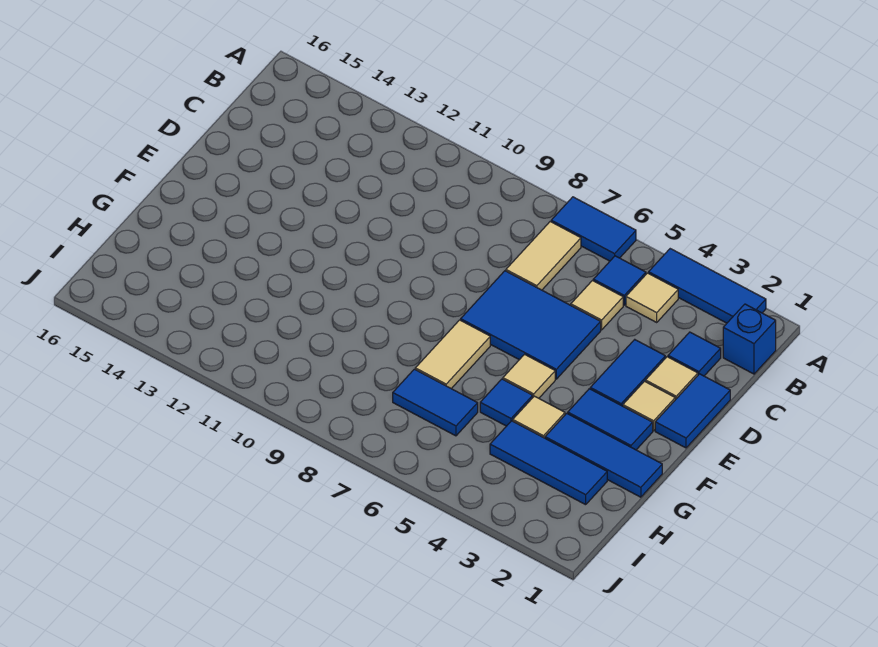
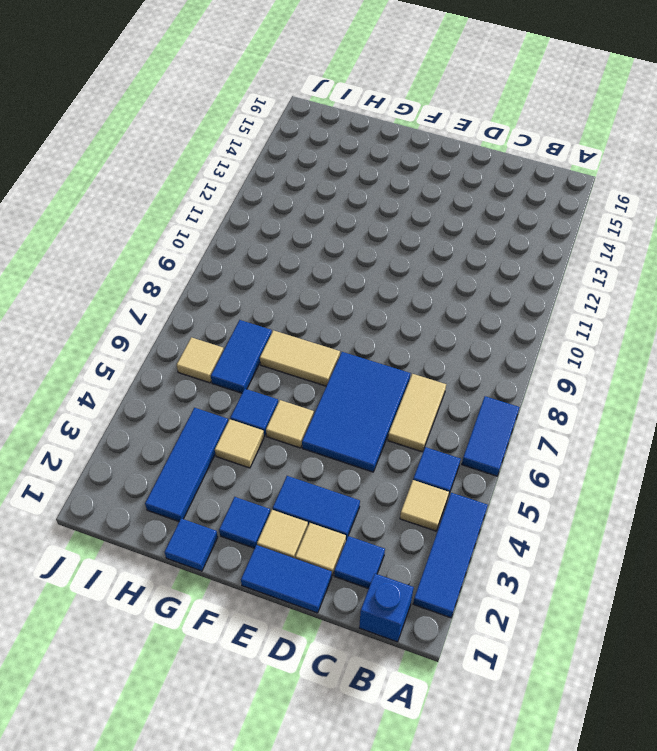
tan tile B7:C7 level 1 -> tan tile C6:C7 level 1
tan tile C5 level 1 -> tan tile I6 level 1
blue tile F2:F3 level 1 -> blue tile F2 level 1
blue tile G1:G3 level 1 -> blue tile G1 level 1

